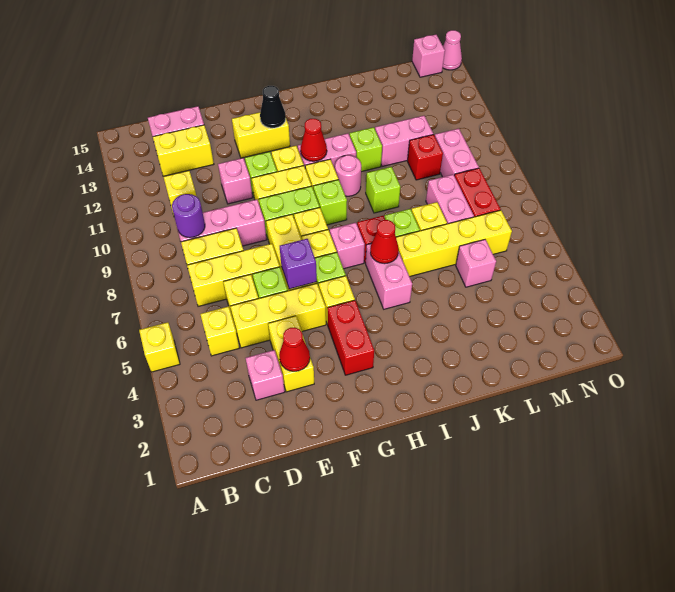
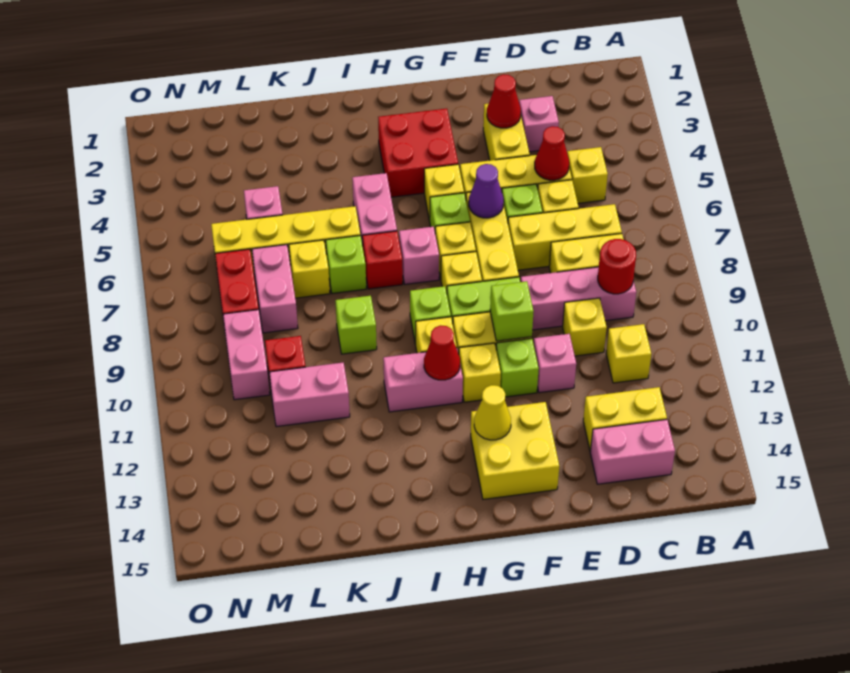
yellow brick A5 level 1 -> yellow brick D10 level 1
purple round brick C9 level 2 -> red round brick C9 level 2
purple brick F6 level 2 -> purple cone F6 level 2
yellow brick F13:G13 level 1 -> yellow brick F13:G14 level 1
red brick G3:G4 level 1 -> red brick G3:H4 level 1
black cone G13 level 2 -> yellow cone G13 level 2
red cone I6 level 2 -> red cone D5 level 2
pink round brick I10 level 1 -> none
lime brick J11 level 1 -> lime brick F10 level 2
pink brick N15 level 1 -> none
pink cone O15 level 1 -> none

